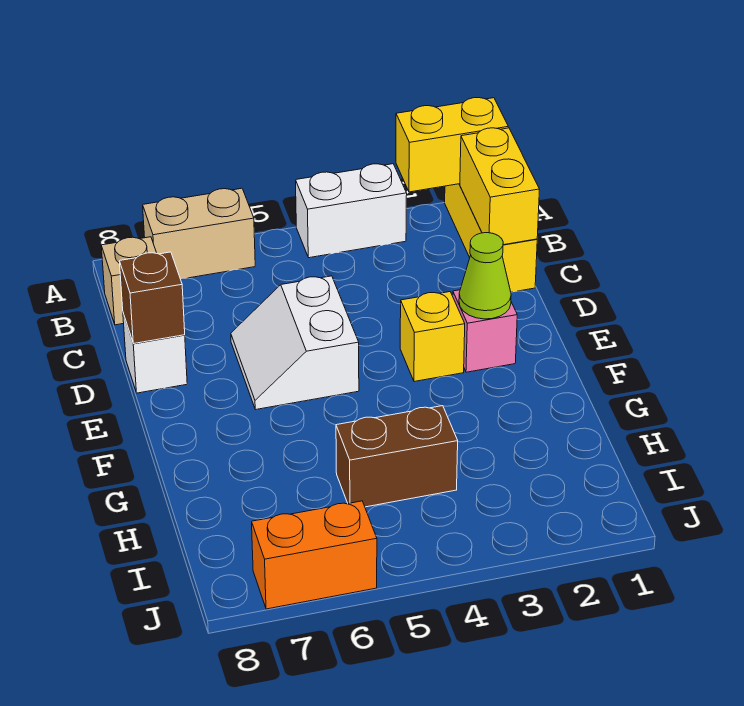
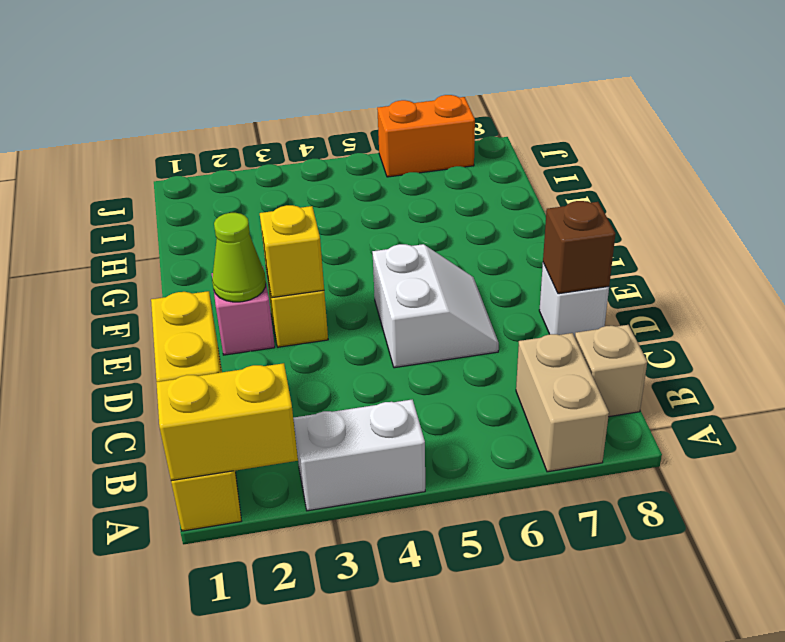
tan brick A6:A7 level 1 -> tan brick A7:B7 level 1
none -> yellow brick E3 level 2
brown brick H4:H5 level 1 -> none

